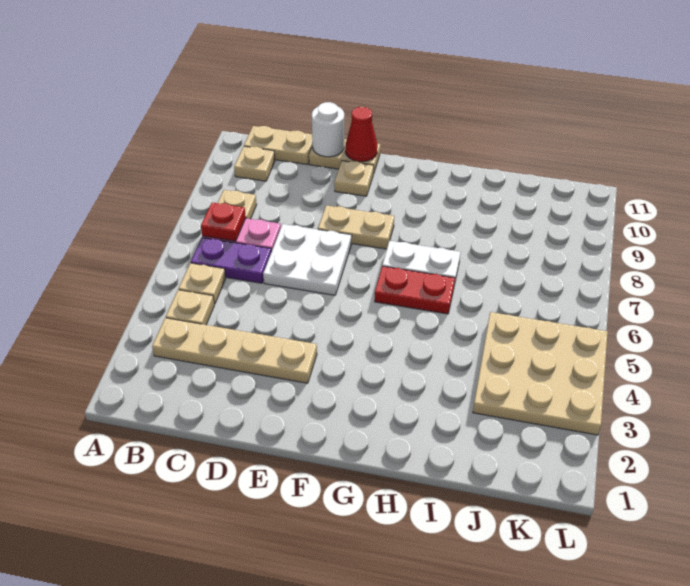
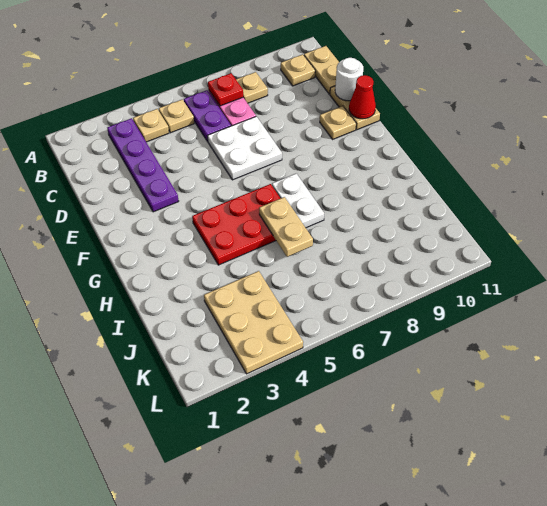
tan plate B3:E3 level 1 -> purple plate B3:E3 level 1
tan plate E8:F8 level 1 -> tan plate H6:I6 level 2
red plate G6:H6 level 1 -> red plate G4:H6 level 1
tan plate J3:L5 level 1 -> tan plate J3:L4 level 1

